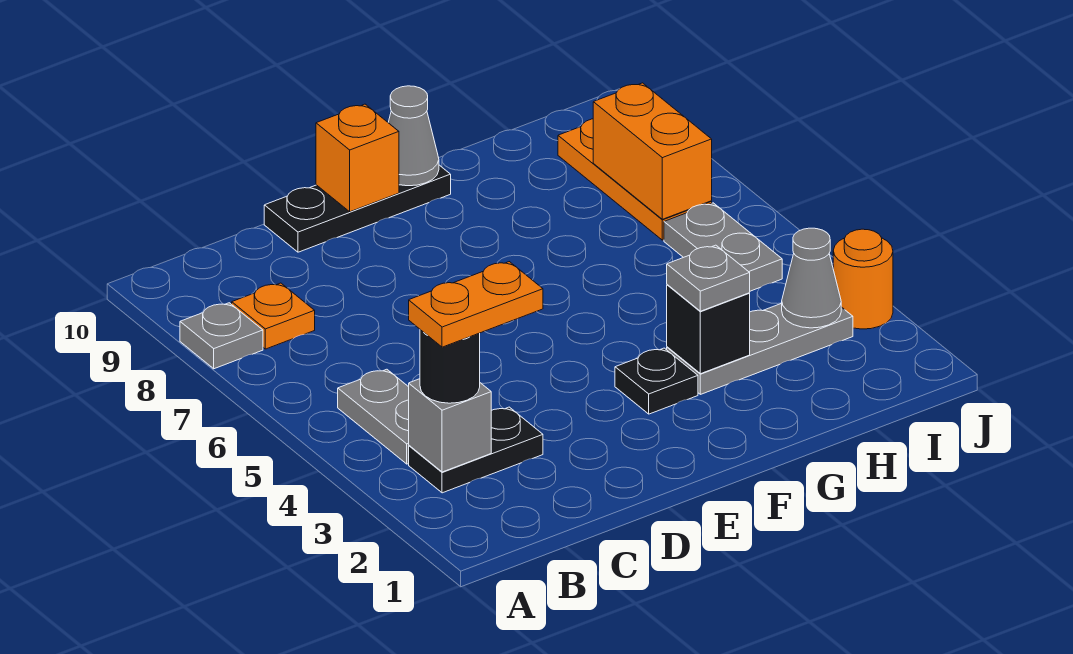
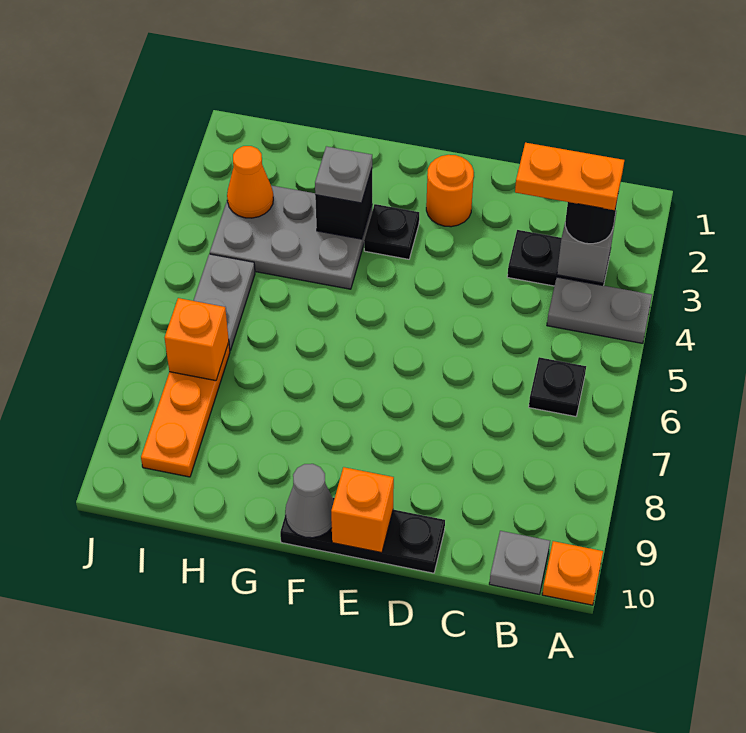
grey plate A8 level 1 -> grey plate B10 level 1
grey plate B4:B5 level 1 -> grey plate A4:B4 level 1
none -> black plate B6 level 1
orange plate B8 level 1 -> orange plate A10 level 1
grey plate G3:I3 level 1 -> grey plate G3:I4 level 1
grey cone I3 level 2 -> orange cone I3 level 2
orange brick I7:I8 level 2 -> orange brick I7 level 2
orange round brick J3 level 1 -> orange round brick E2 level 1

